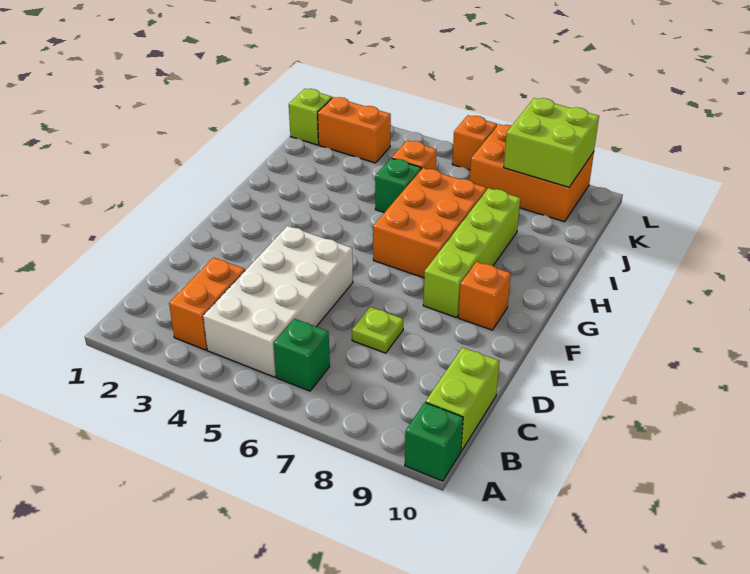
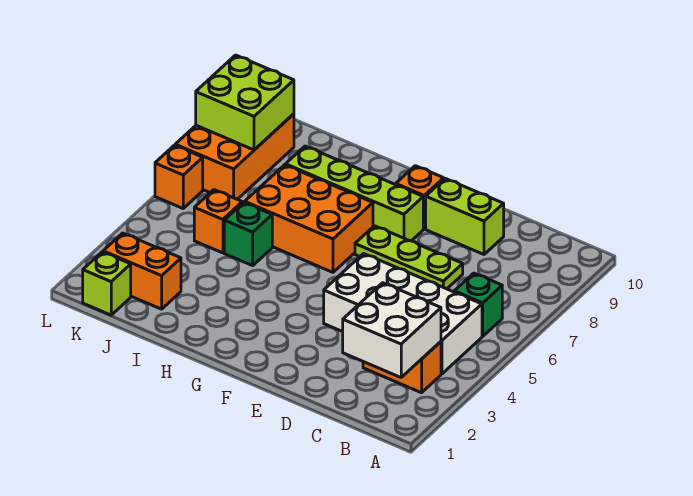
green brick A10 level 1 -> none
none -> white brick B2:C3 level 2
lime brick B10:C10 level 1 -> lime brick D9:E9 level 1
lime plate D7 level 1 -> lime plate D7:F7 level 1
orange brick K2:K3 level 1 -> orange brick J2:K2 level 1

